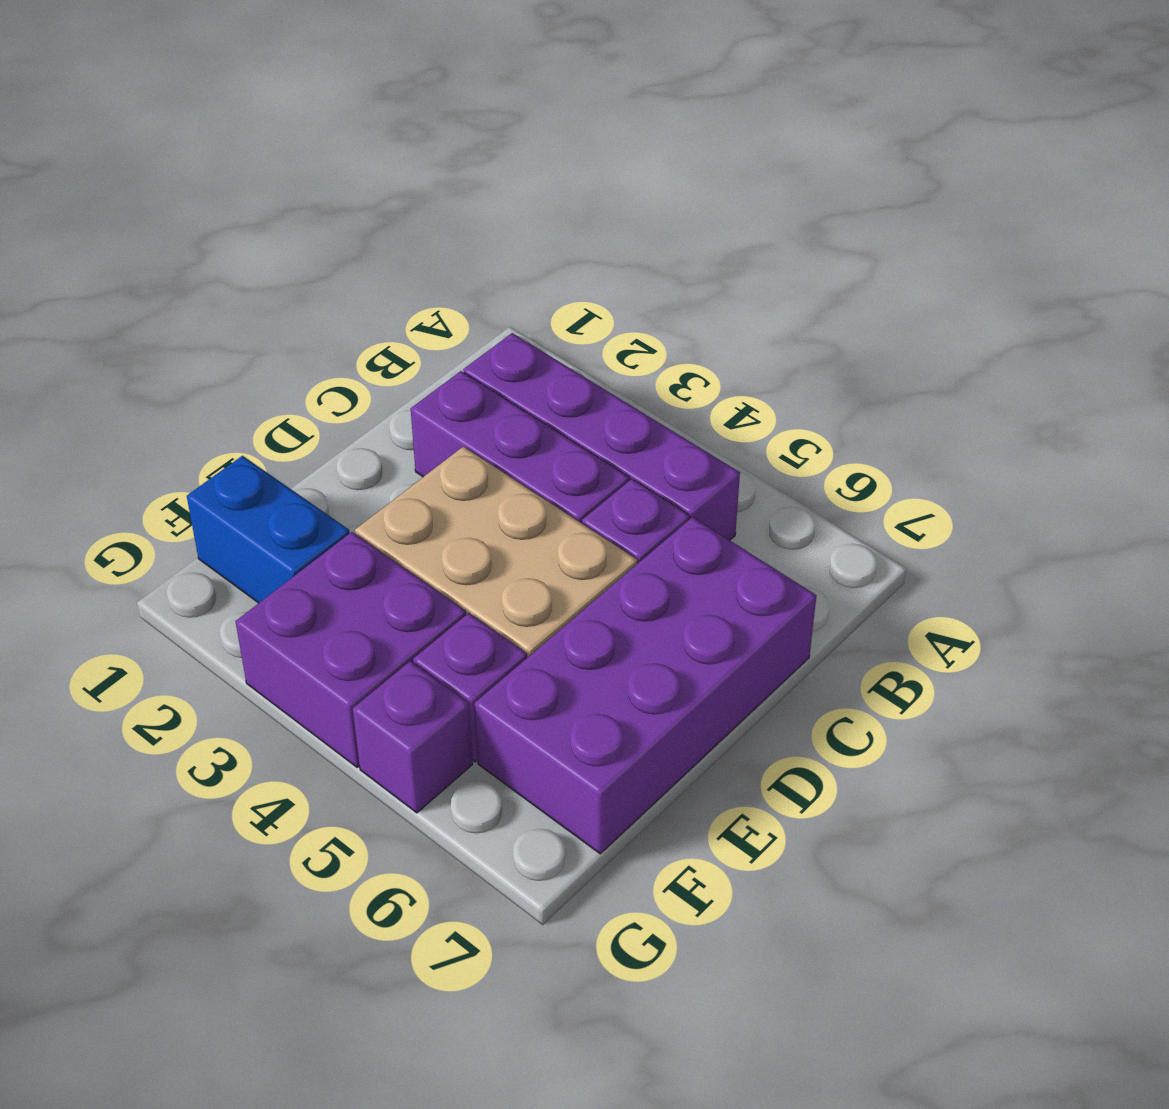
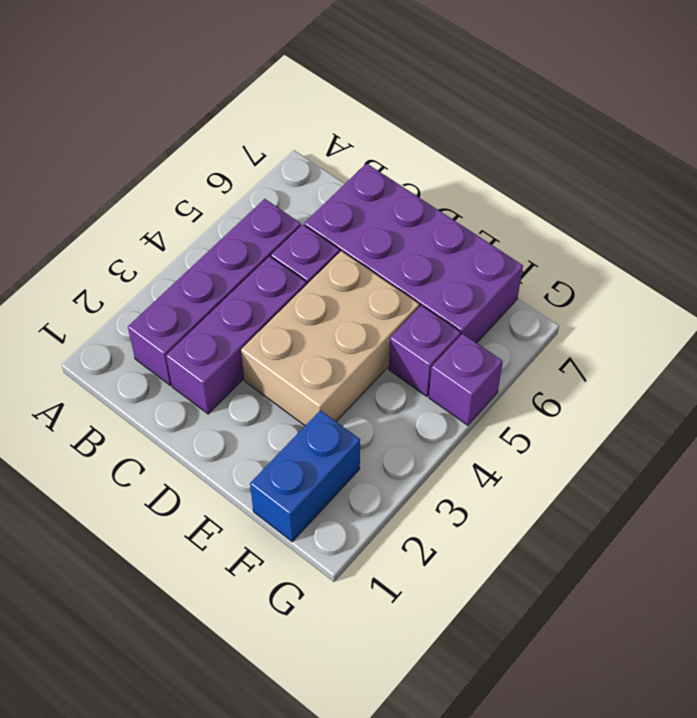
purple brick F3:G4 level 1 -> none

